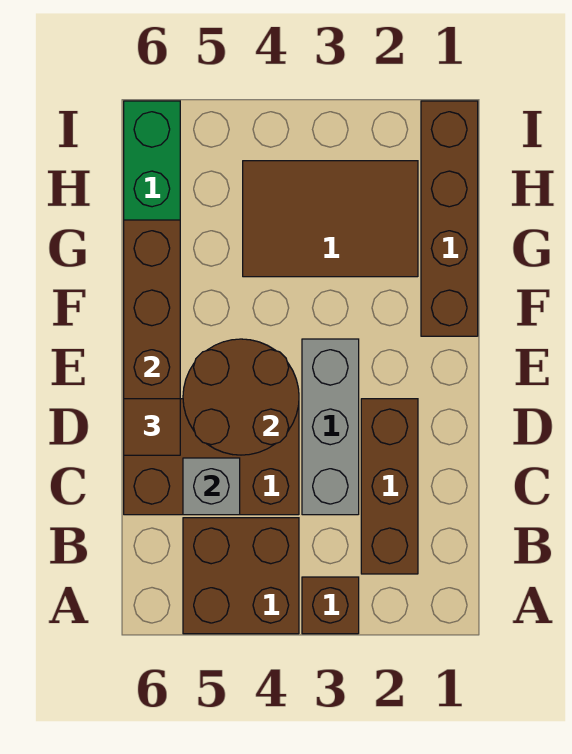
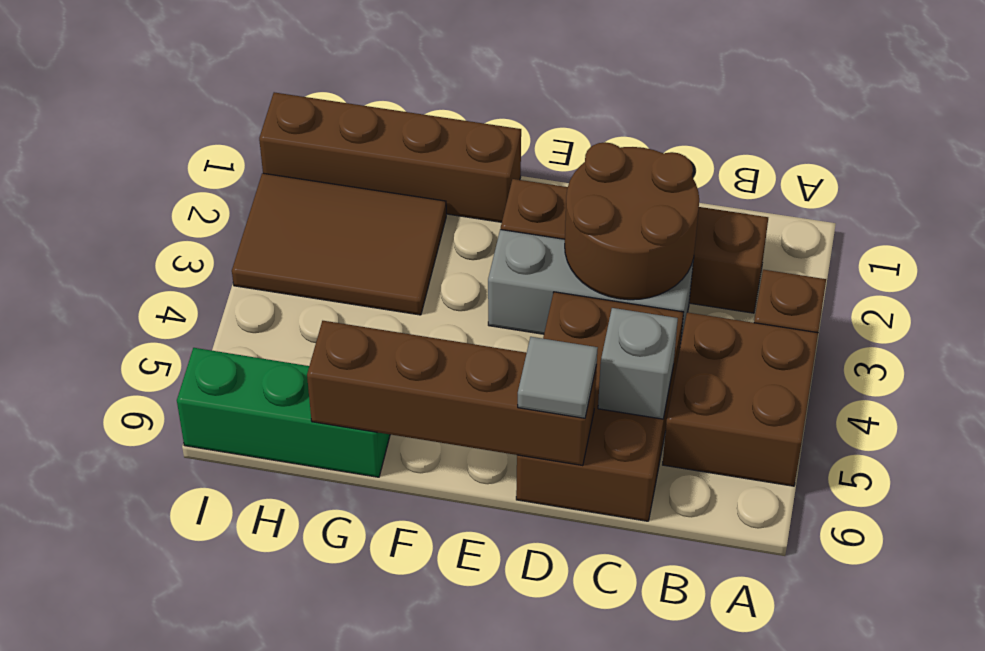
brown brick B2:D2 level 1 -> brown brick B2:E2 level 1
brown round brick D4:E5 level 2 -> brown round brick C2:D3 level 2
brown tile D6 level 3 -> grey tile D6 level 3
brown tile G2:H4 level 1 -> brown tile G2:I3 level 1

